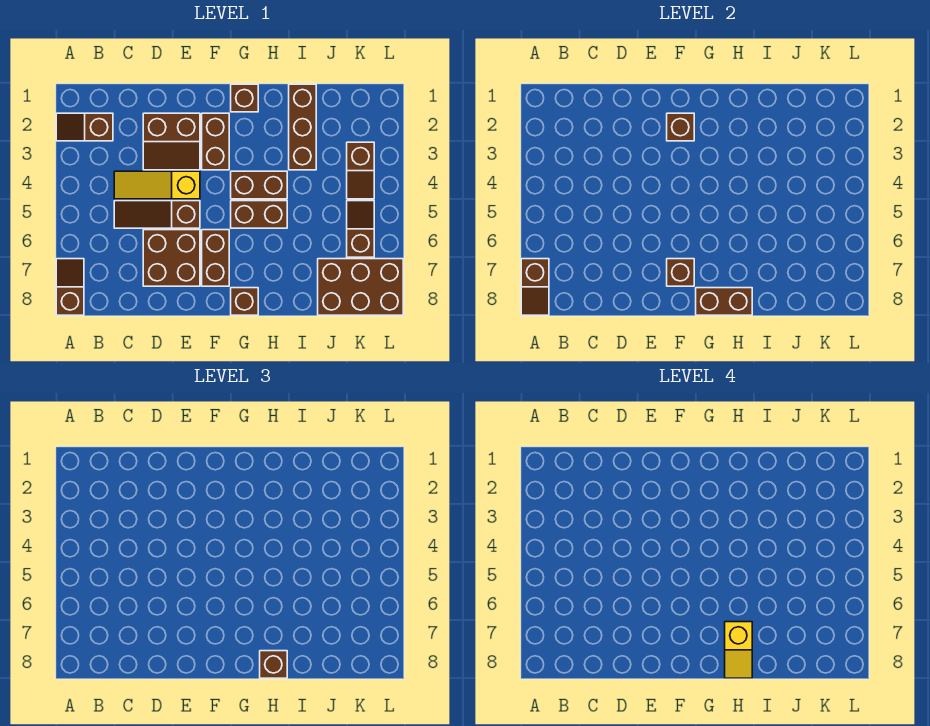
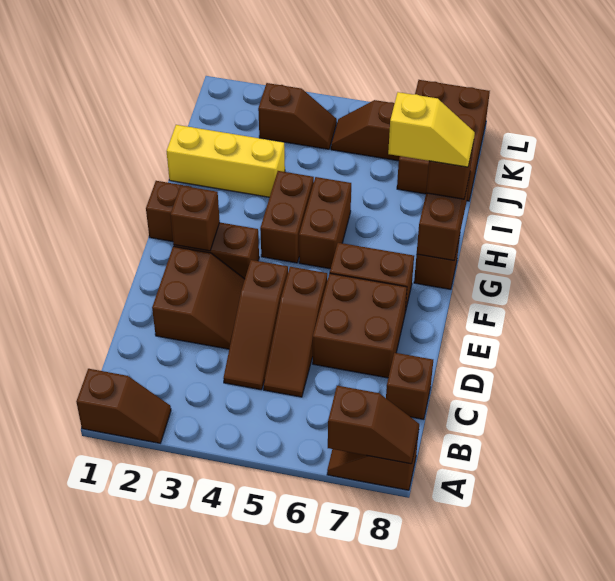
brown slope A2:B2 level 1 top B -> brown slope A1:A2 level 1 top 1
yellow slope C4:E4 level 1 top E -> brown slope C4:E4 level 1 top E
brown brick F7 level 2 -> brown brick C8 level 1
brown brick I1:I3 level 1 -> yellow brick I1:I3 level 1

